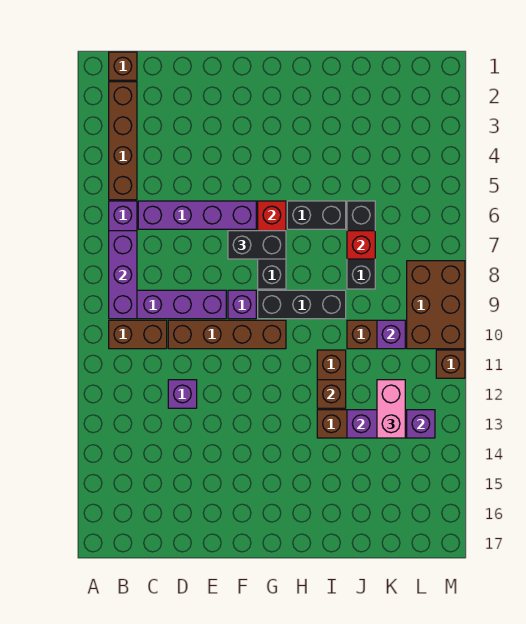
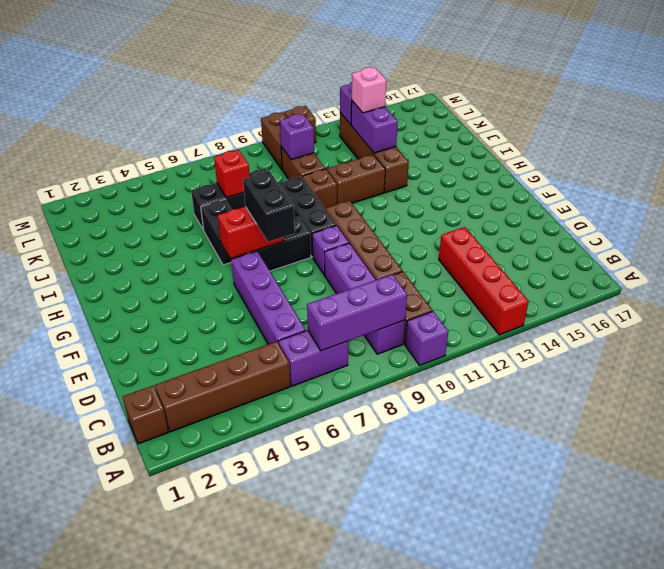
none -> red brick A13:D13 level 1
purple brick D12 level 1 -> purple brick A10 level 1
brown brick I12 level 2 -> brown brick I10 level 1
pink brick K12:K13 level 3 -> pink brick K13 level 3
brown brick L8:M10 level 1 -> brown brick L10:M10 level 1

